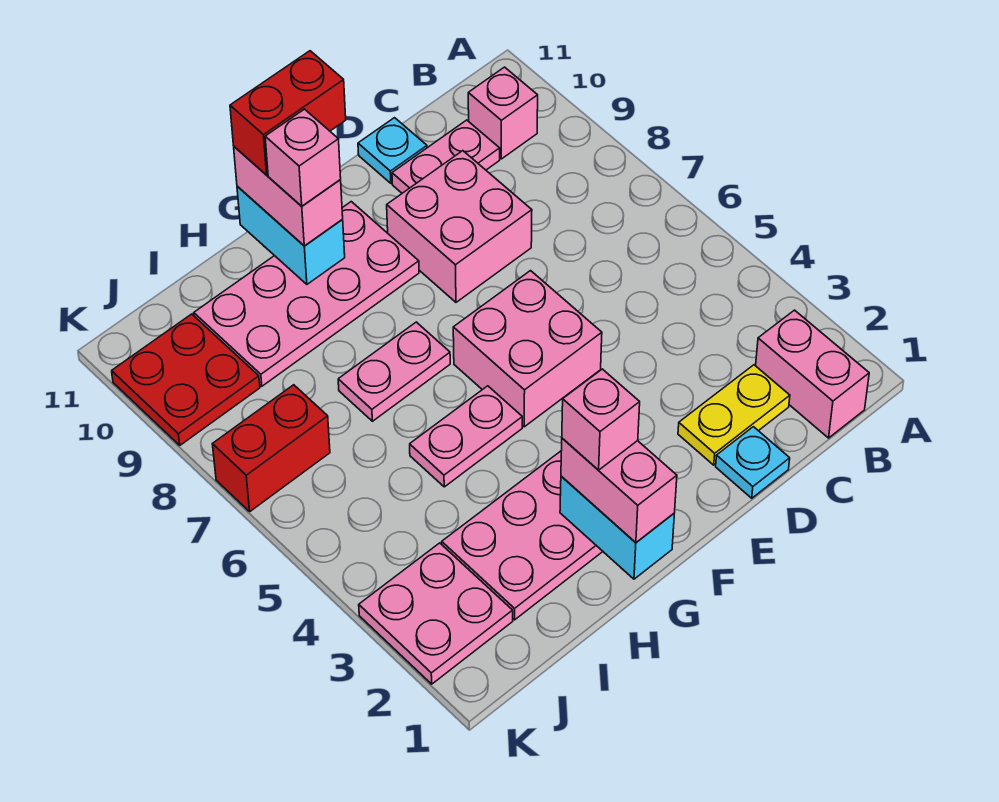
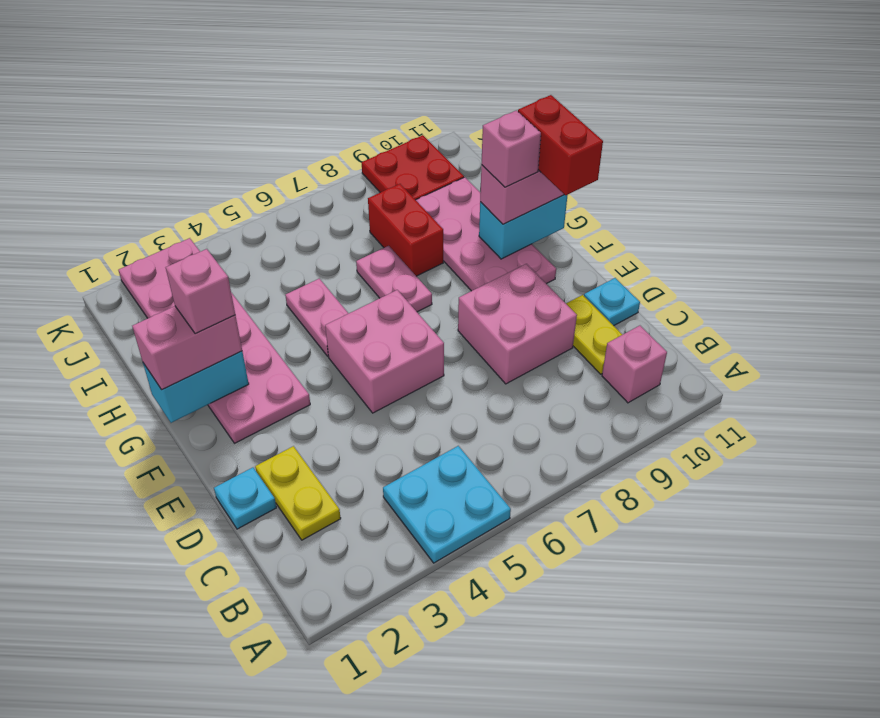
none -> cyan plate A4:B5 level 1
pink brick B1:B2 level 1 -> none
pink plate C10:D10 level 1 -> yellow plate C10:D10 level 1
red brick J7:K7 level 1 -> red brick H8:I8 level 1

